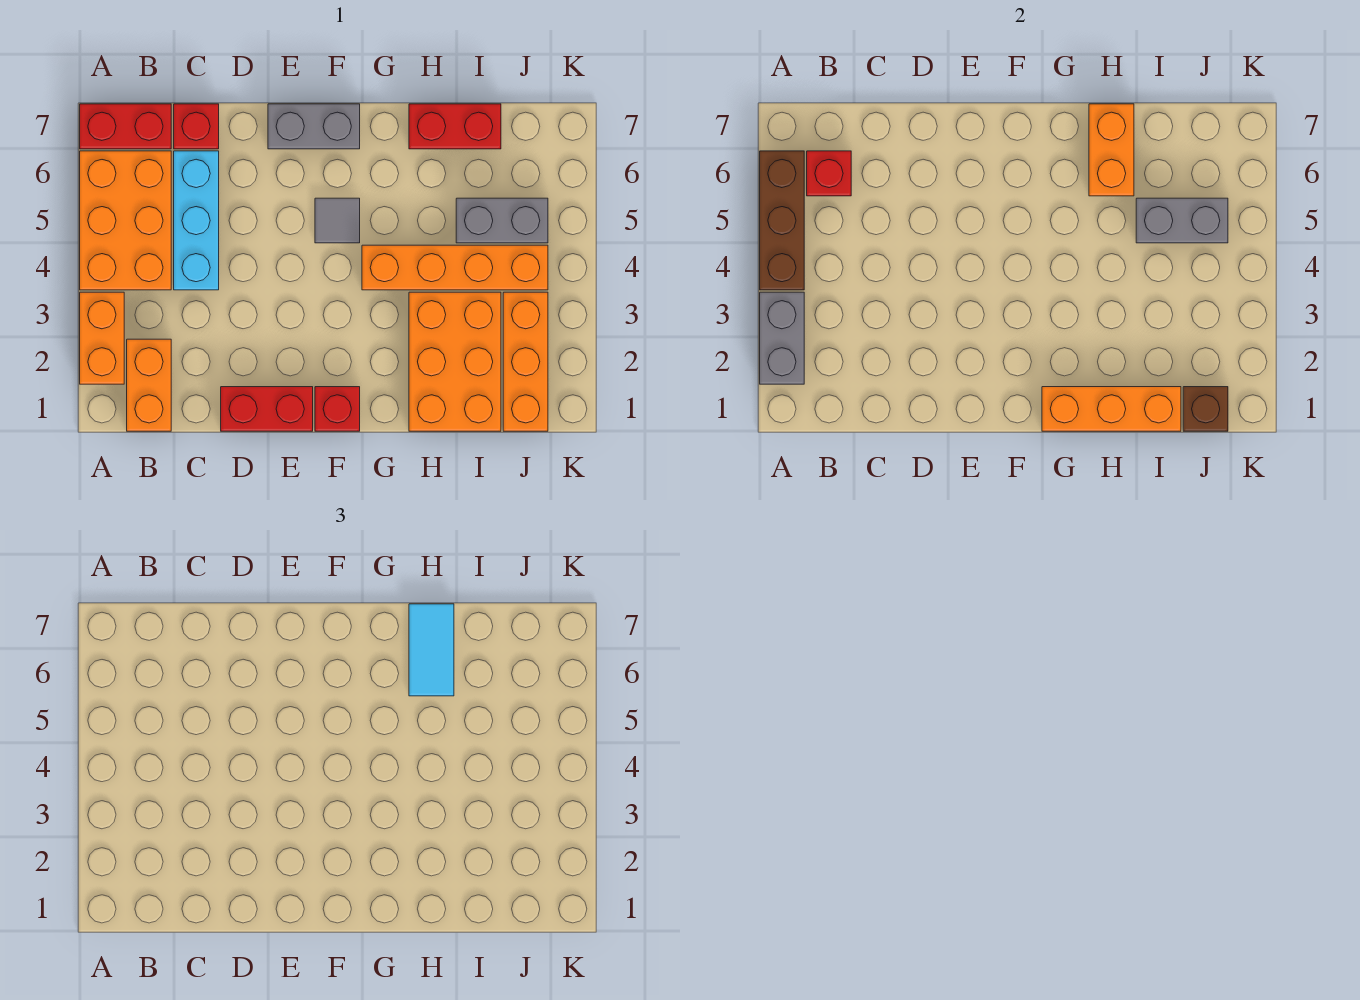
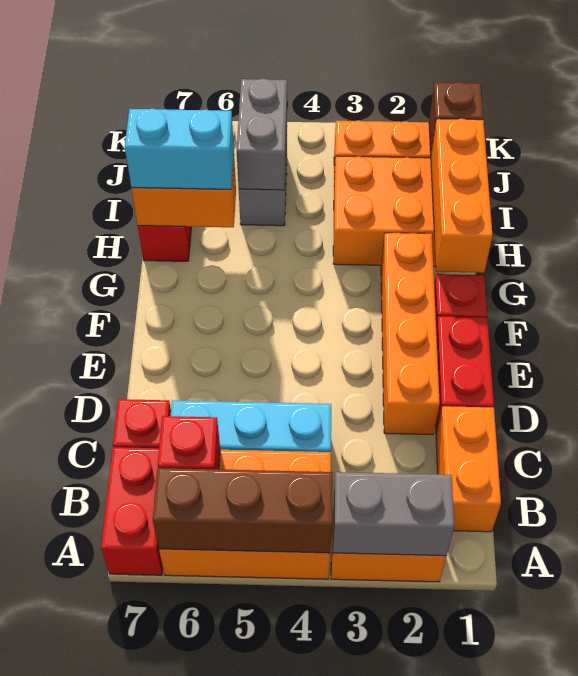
orange brick B1:B2 level 1 -> orange brick B1:C1 level 1
grey brick E7:F7 level 1 -> none
grey tile F5 level 1 -> none
orange brick G4:J4 level 1 -> orange brick D2:G2 level 1
cyan tile H6:H7 level 3 -> cyan brick H6:H7 level 3

